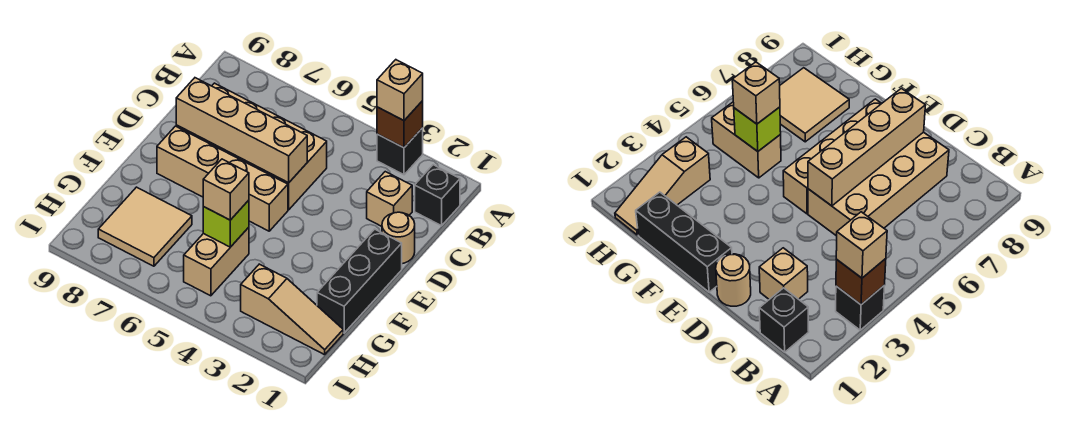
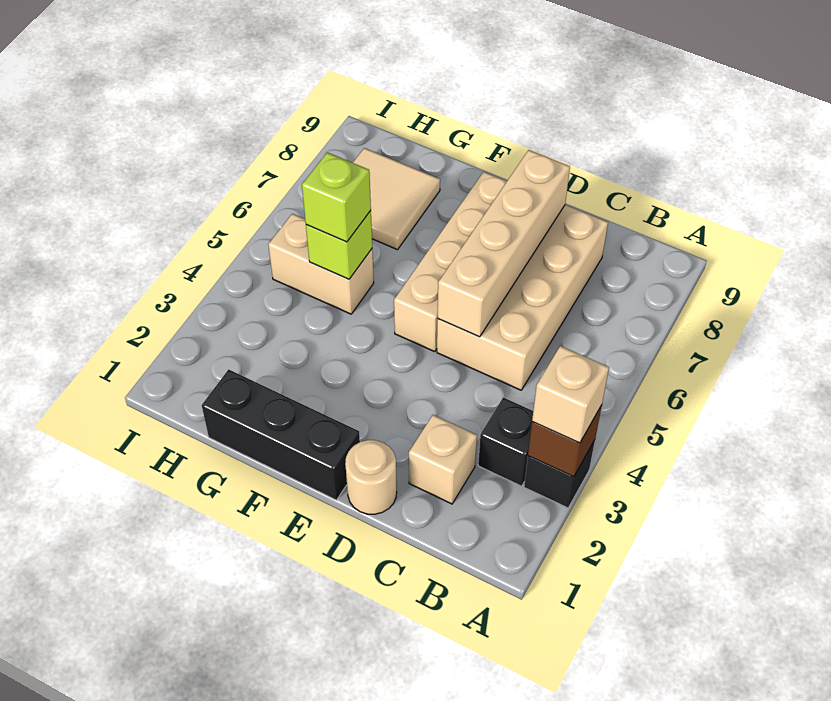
black brick B1 level 1 -> black brick B3 level 1
tan brick G5 level 3 -> lime brick G5 level 3
tan slope H1:H3 level 1 top 3 -> none

